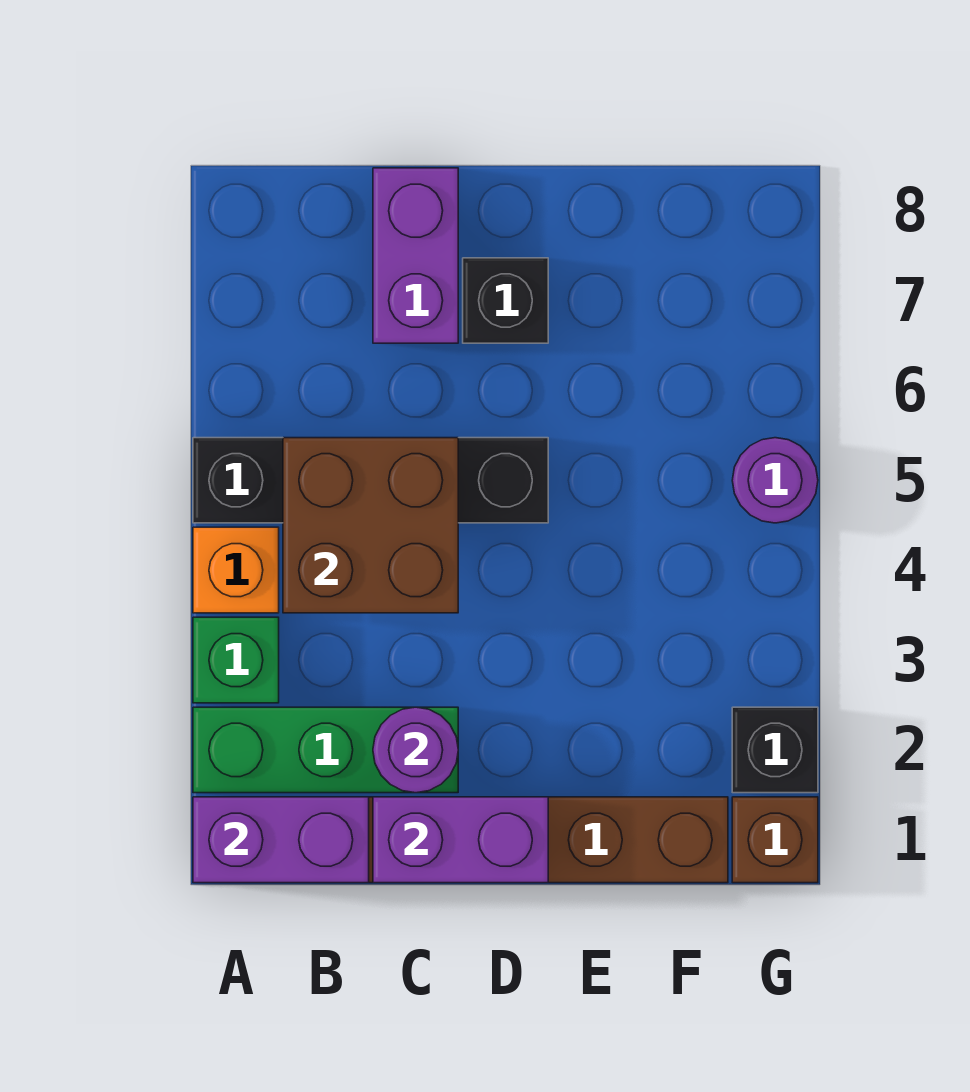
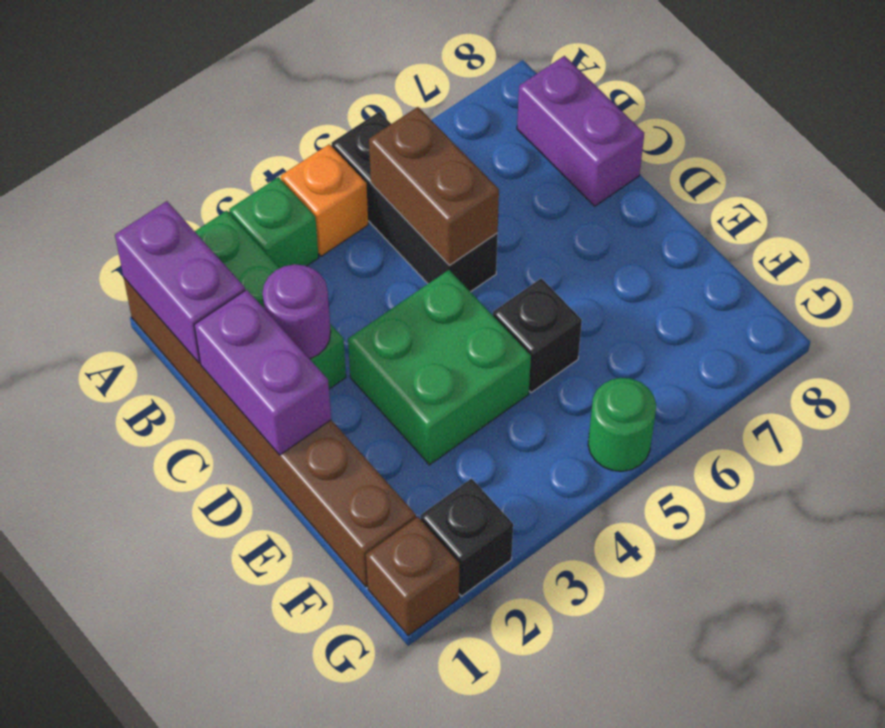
black brick A5:D5 level 1 -> black brick A5:C5 level 1
brown brick B4:C5 level 2 -> brown brick B5:C5 level 2
purple brick C7:C8 level 1 -> purple brick B8:C8 level 1
none -> green brick D3:E4 level 1
black brick D7 level 1 -> black brick E5 level 1
purple round brick G5 level 1 -> green round brick G5 level 1

